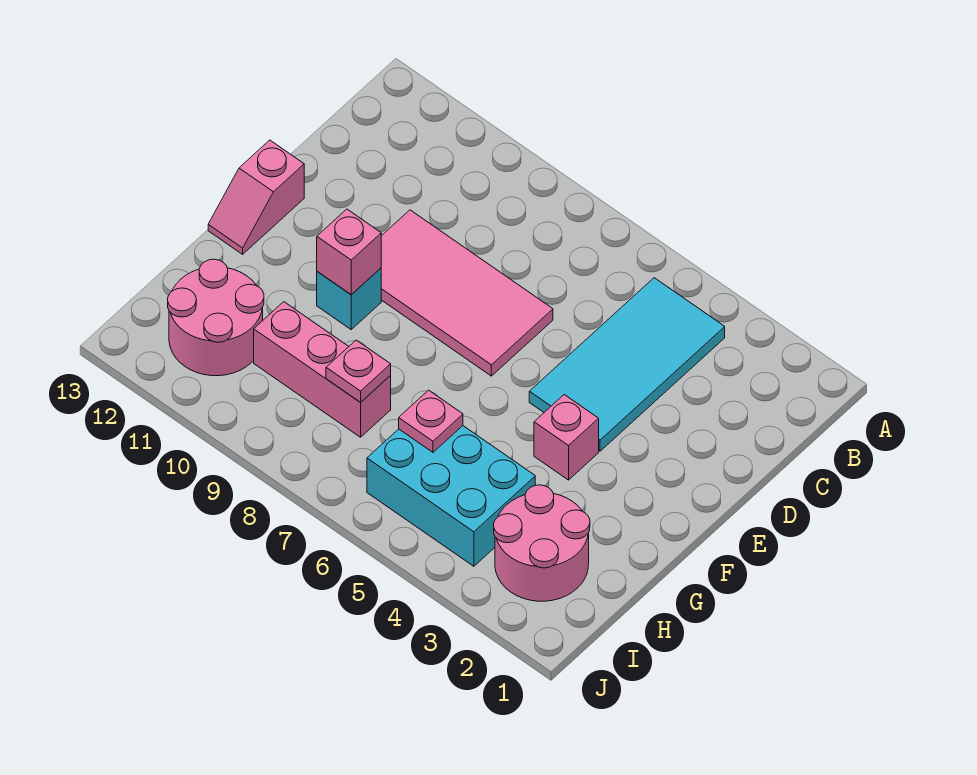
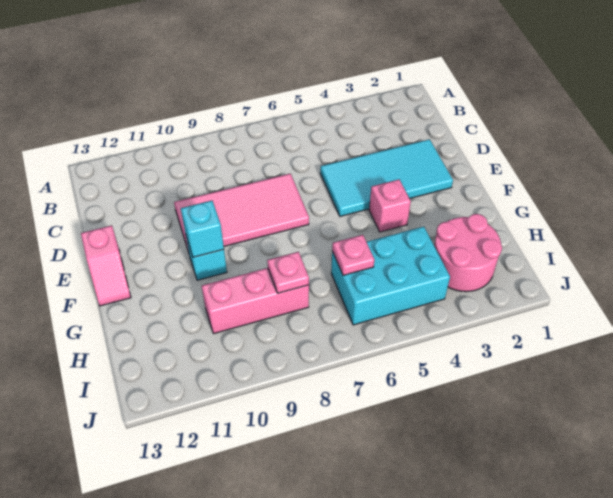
cyan tile B4:E5 level 1 -> cyan tile D2:E5 level 1
pink brick F10 level 2 -> cyan brick F10 level 2
pink round brick H11:I12 level 1 -> none

